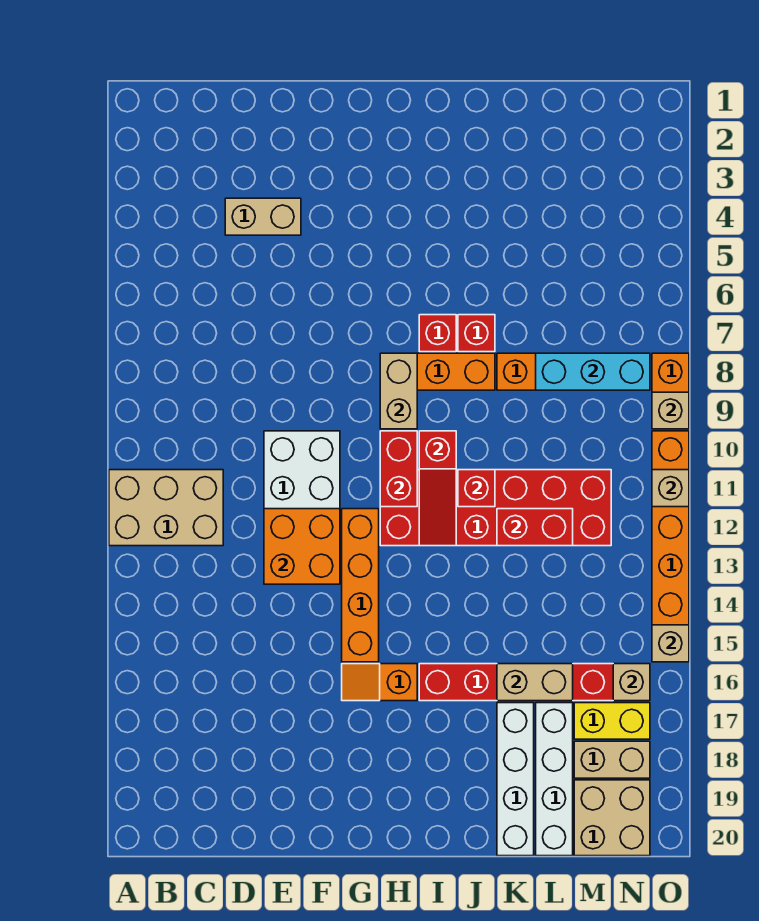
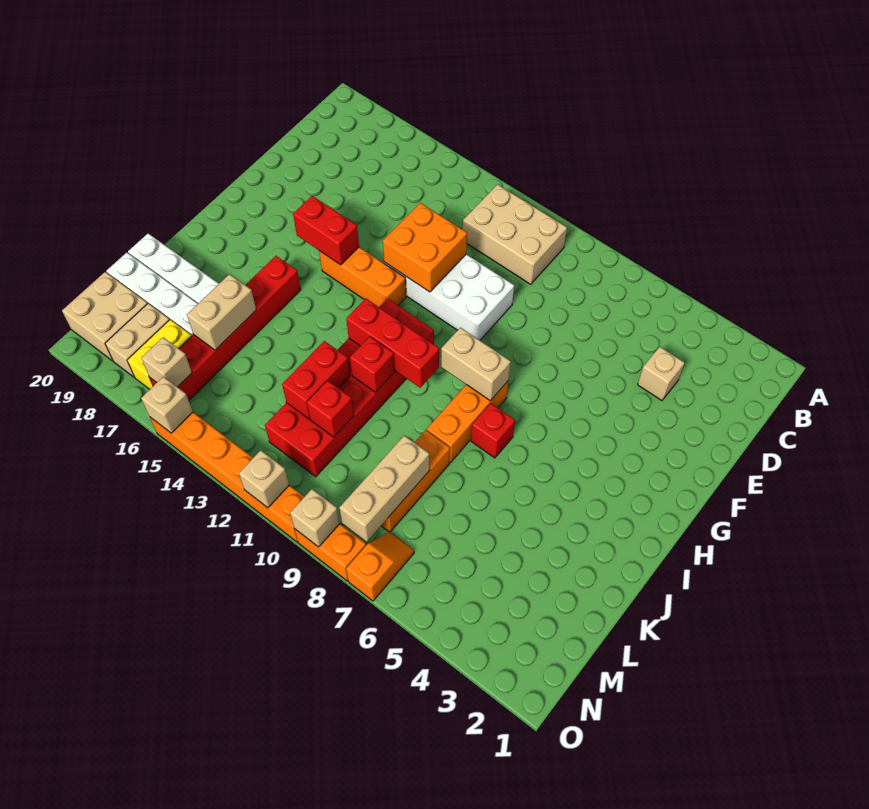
tan brick A11:C12 level 1 -> tan brick B10:C12 level 1
tan brick D4:E4 level 1 -> tan brick D4 level 1
orange brick G12:G15 level 1 -> orange brick G13:G15 level 1
orange slope G16:H16 level 1 top H -> orange slope N7:O7 level 1 top O
red brick H10:H11 level 2 -> red brick G15:G16 level 2
red slope I10:I12 level 2 top 10 -> red brick I10:I12 level 2
red brick J7 level 1 -> red brick L11 level 2
cyan brick L8:N8 level 2 -> tan brick L8:N8 level 2

